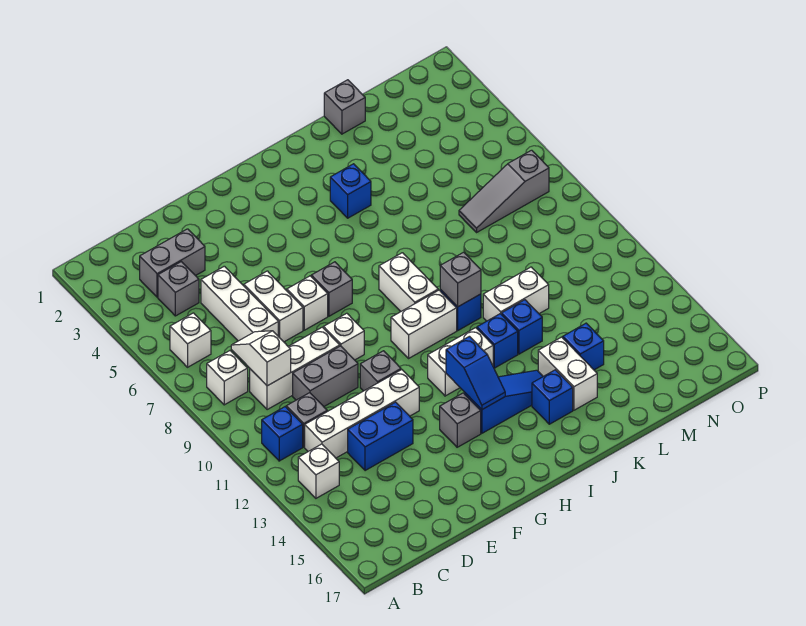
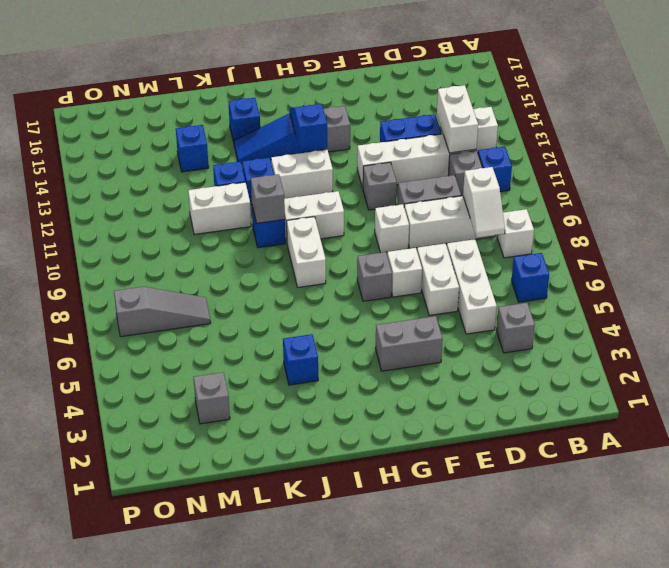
white brick B6 level 1 -> blue brick B6 level 1
grey brick C3:D3 level 1 -> grey brick F4:G4 level 1
white brick K14:K15 level 1 -> white brick C12:C13 level 2
grey brick L1 level 1 -> grey brick M3 level 1

